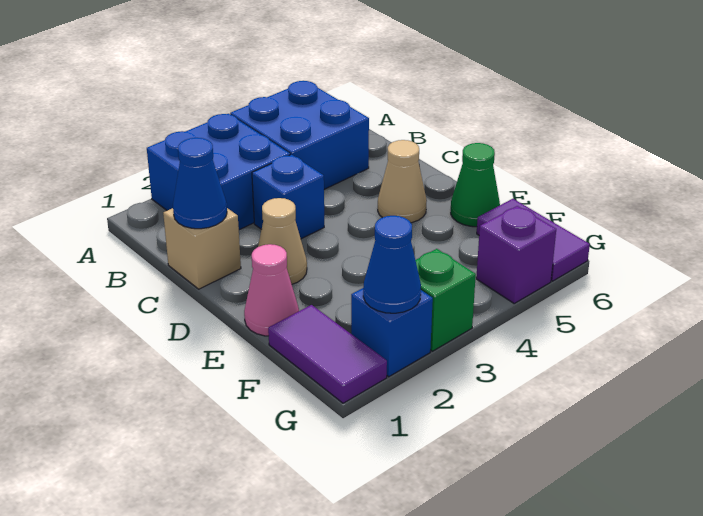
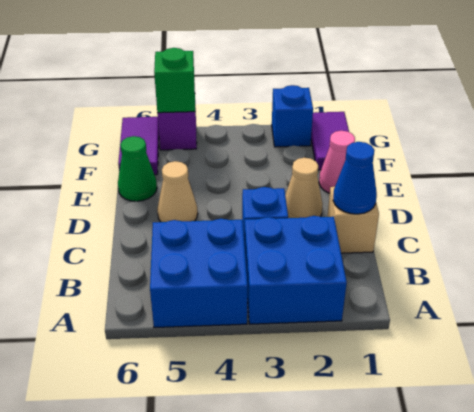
blue cone G2 level 2 -> none
green brick G3 level 1 -> green brick G5 level 2

